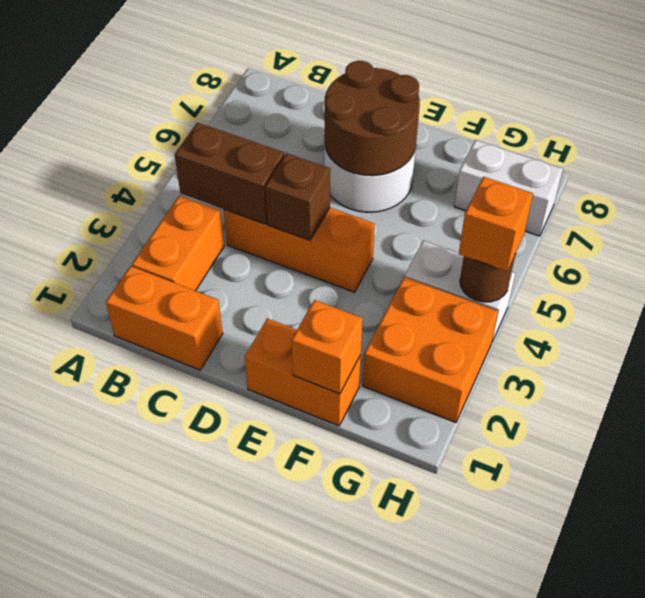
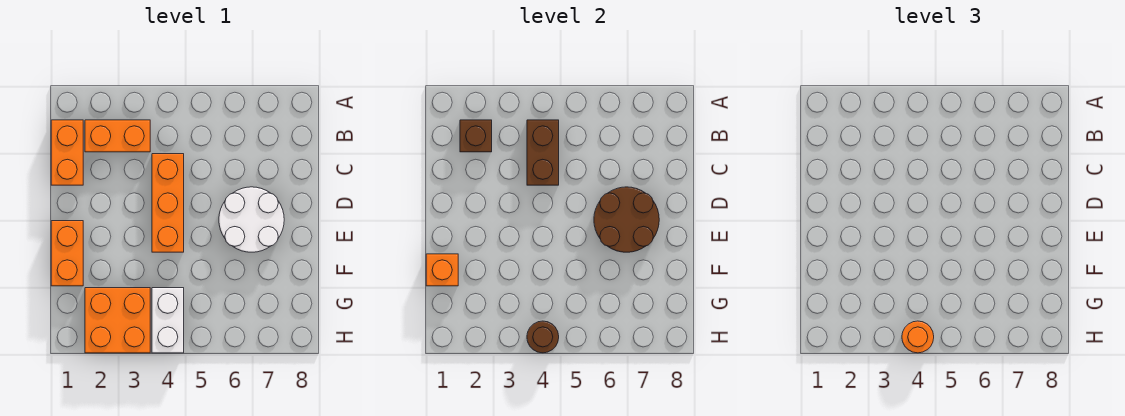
brown brick D4 level 2 -> brown brick B2 level 2
white brick G7:H7 level 1 -> none
orange brick H4 level 3 -> orange round brick H4 level 3

